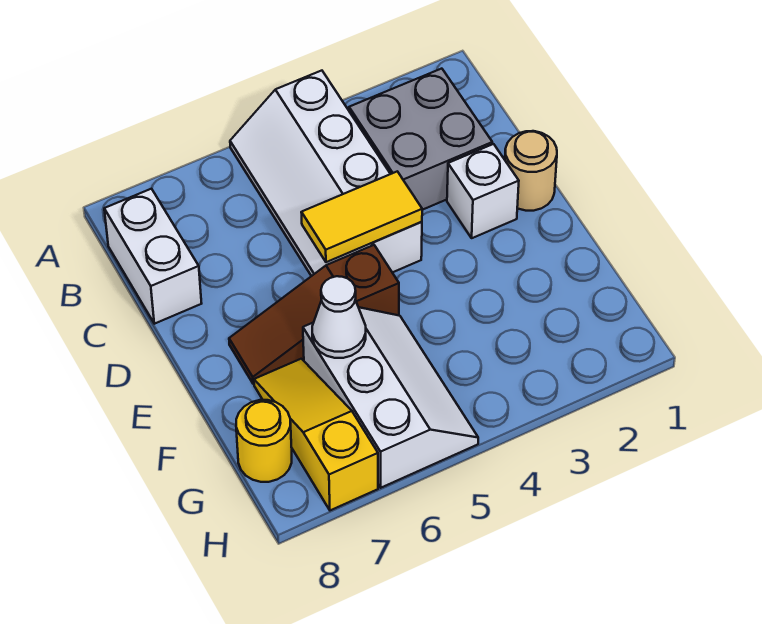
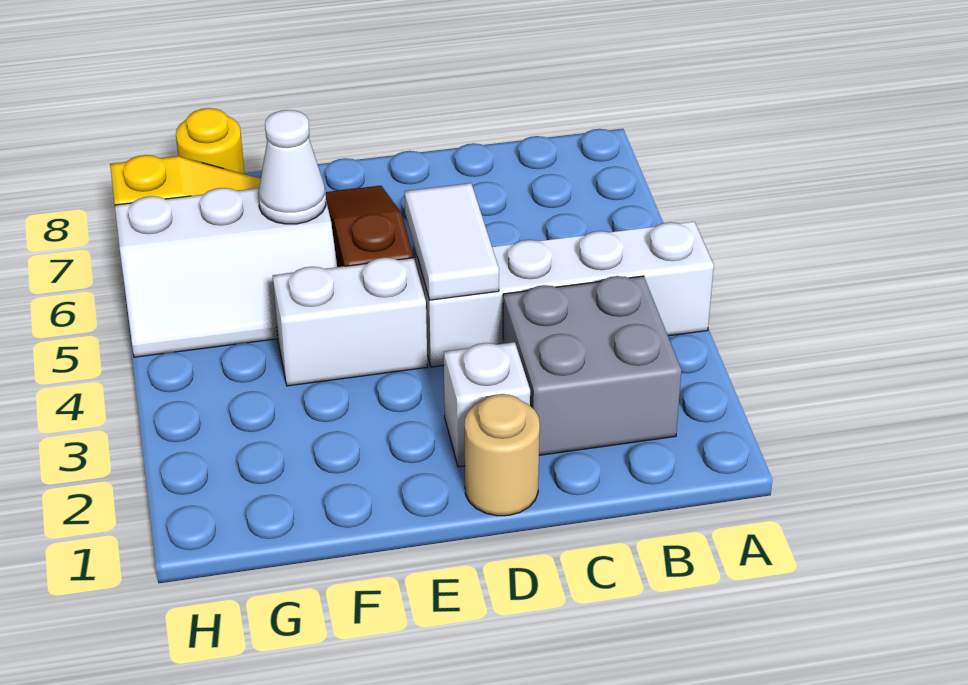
white brick B8:C8 level 1 -> white brick E4:F4 level 1
yellow tile D4:D5 level 2 -> white tile D4:D5 level 2

